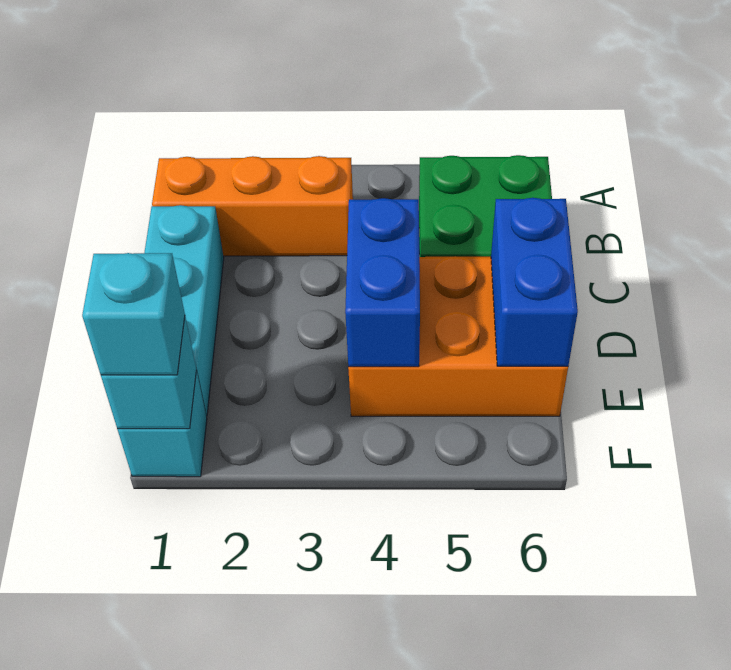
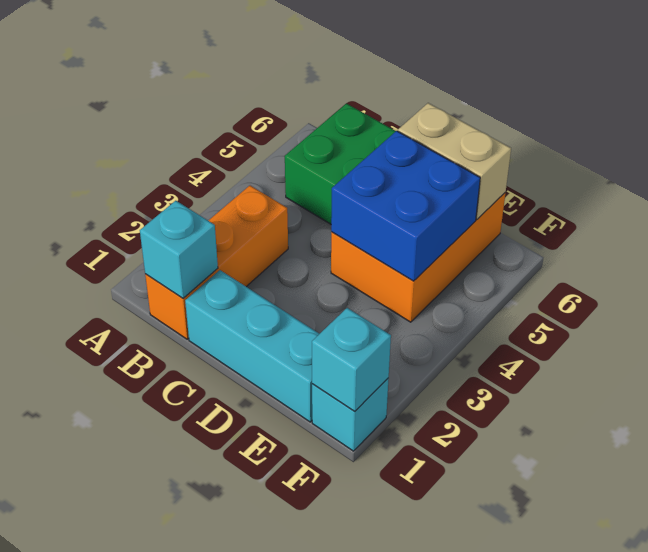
blue brick D4:E4 level 2 -> blue brick D4:E5 level 2
blue brick D6:E6 level 2 -> tan brick D6:E6 level 2
cyan brick F1 level 3 -> cyan brick B1 level 2

